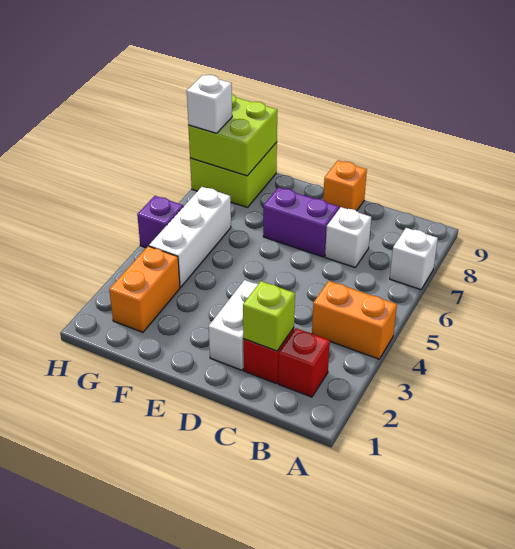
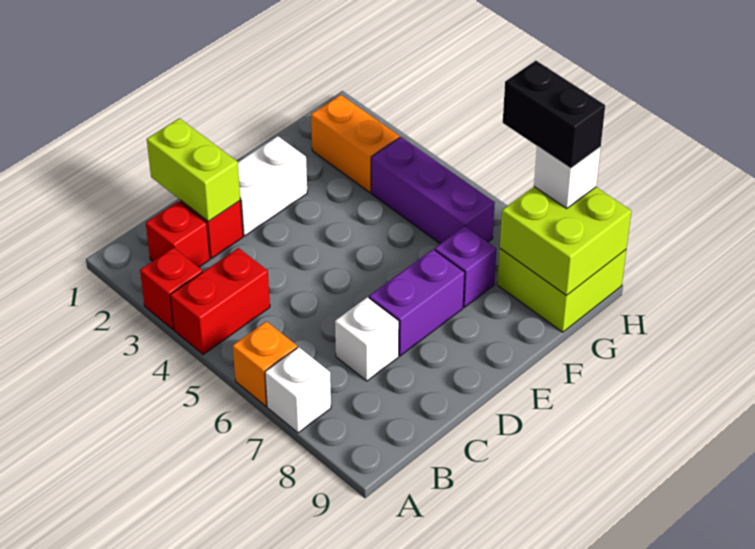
none -> red brick A3 level 1
orange brick A4:B4 level 1 -> red brick A4:B4 level 1
lime brick C2 level 2 -> lime brick C1:C2 level 2
white brick D2:D3 level 1 -> white brick D2:E2 level 1
orange brick D9 level 1 -> orange brick A6 level 1
white brick G4:G6 level 1 -> purple brick G4:G6 level 1
purple brick H5 level 1 -> purple brick F7 level 1
none -> black brick H7:H8 level 4

